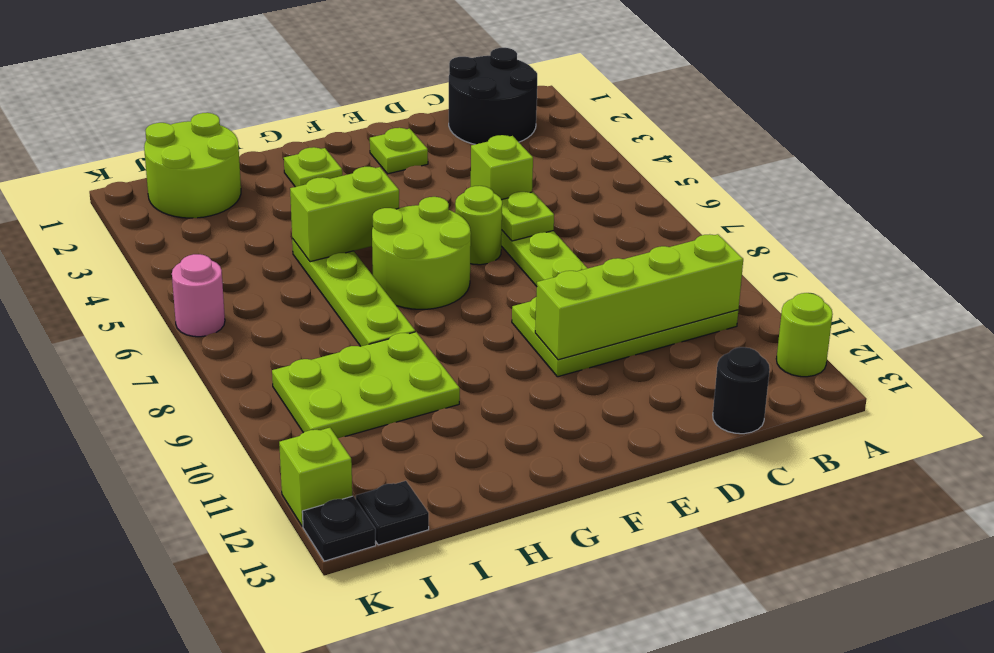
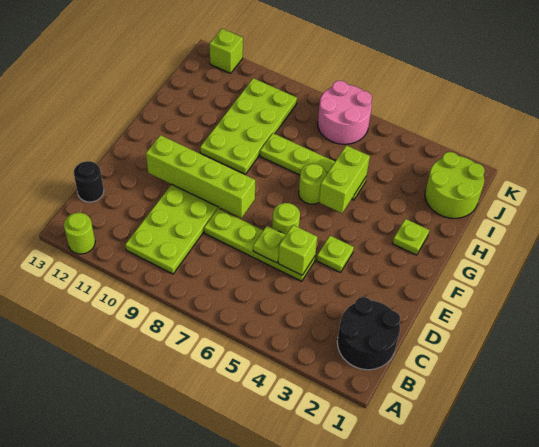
lime brick B10:E10 level 2 -> lime brick E8:E11 level 2
lime plate E2 level 1 -> lime plate E4 level 1
lime round brick F6:G7 level 1 -> lime round brick G6 level 1
lime plate H9:J10 level 1 -> lime plate G9:J10 level 1
black plate J13 level 1 -> none
pink round brick K6 level 1 -> pink round brick J6:K7 level 1
black plate K13 level 1 -> none

